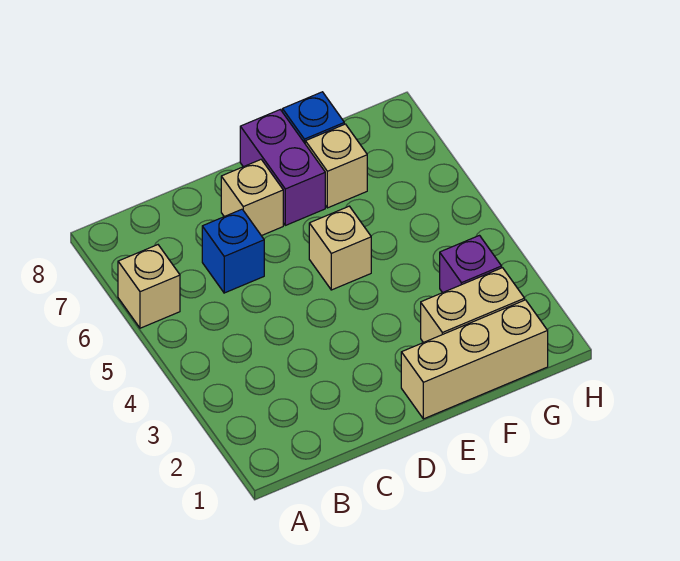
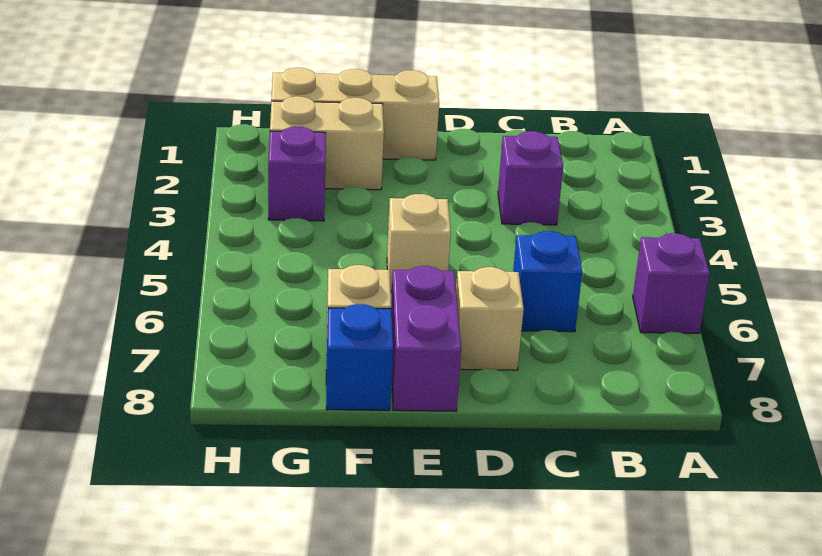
tan brick A6 level 1 -> purple brick A6 level 1
none -> purple brick C3 level 1

